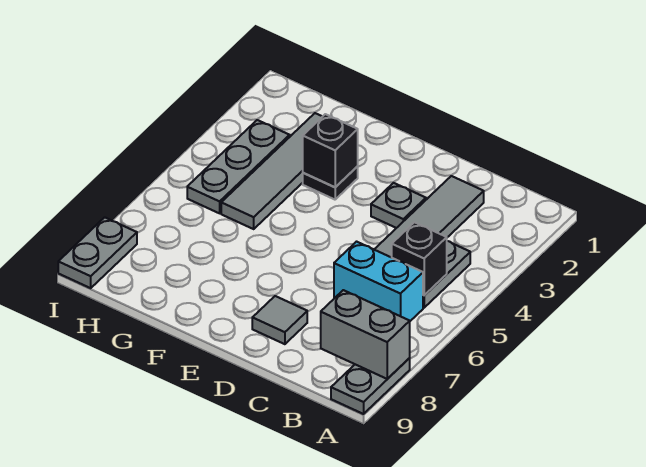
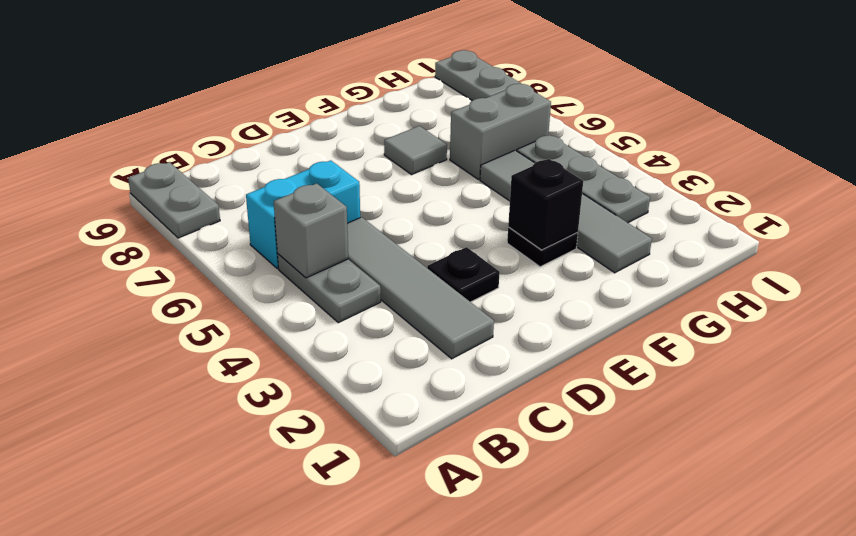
grey brick A8:B8 level 2 -> grey brick G6:H6 level 1
black brick B5 level 2 -> grey brick B5 level 2
grey plate D3 level 1 -> black plate D3 level 1
grey tile D8 level 1 -> grey tile F7 level 1

